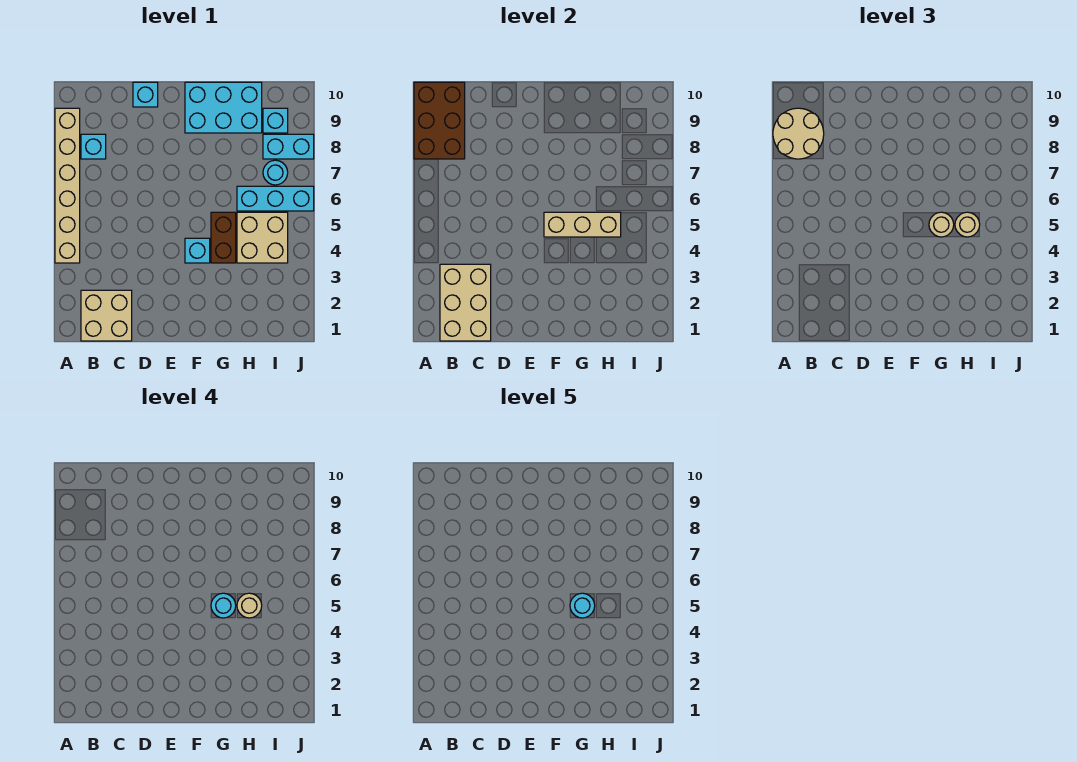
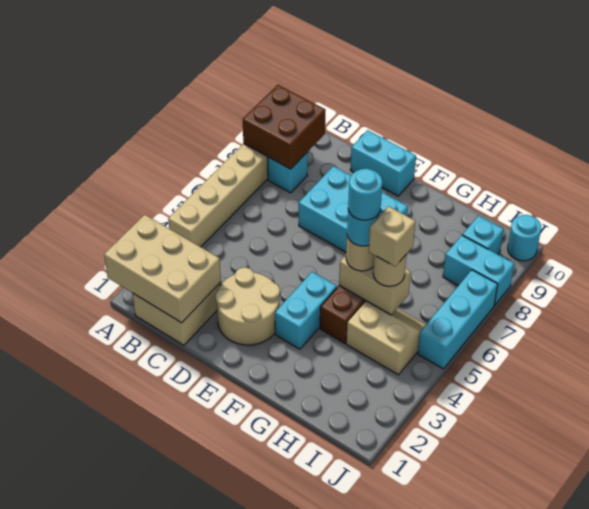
brown brick A8:B10 level 2 -> brown brick A8:B9 level 2
tan round brick A8:B9 level 3 -> tan round brick D2:E3 level 1
tan brick B1:C3 level 2 -> tan brick A1:C2 level 2
cyan brick D10 level 1 -> cyan brick D10:E10 level 1
cyan brick F4 level 1 -> cyan brick F3:F4 level 1
tan brick F5:H5 level 2 -> tan brick G5:H5 level 2
cyan brick F9:H10 level 1 -> cyan brick D7:F8 level 1
tan brick H4:I5 level 1 -> tan slope H4:I5 level 1 top 4
tan round brick H5 level 4 -> tan brick H5 level 4
cyan brick H6:J6 level 1 -> cyan brick J5:J7 level 1
cyan round brick I7 level 1 -> cyan round brick J10 level 1

